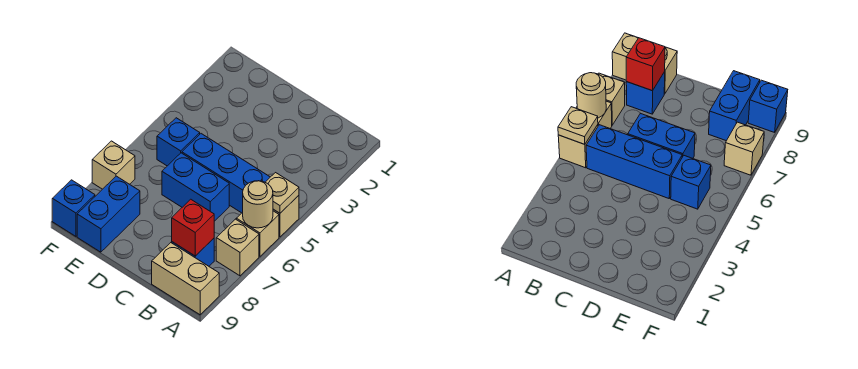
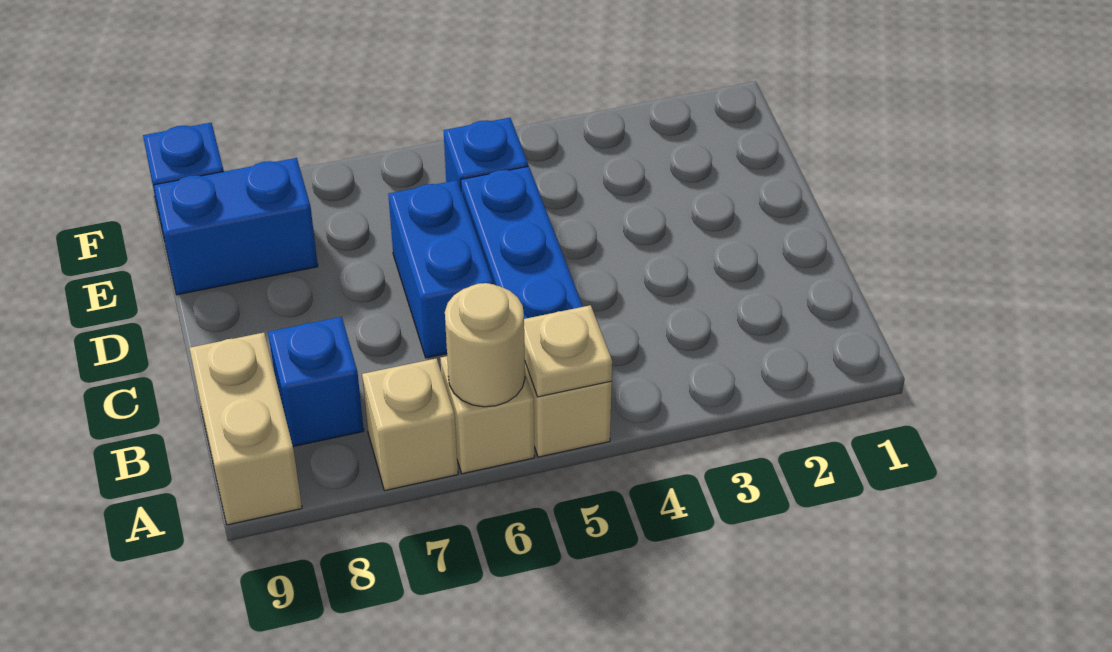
red brick B8 level 2 -> none
tan brick F7 level 1 -> none

